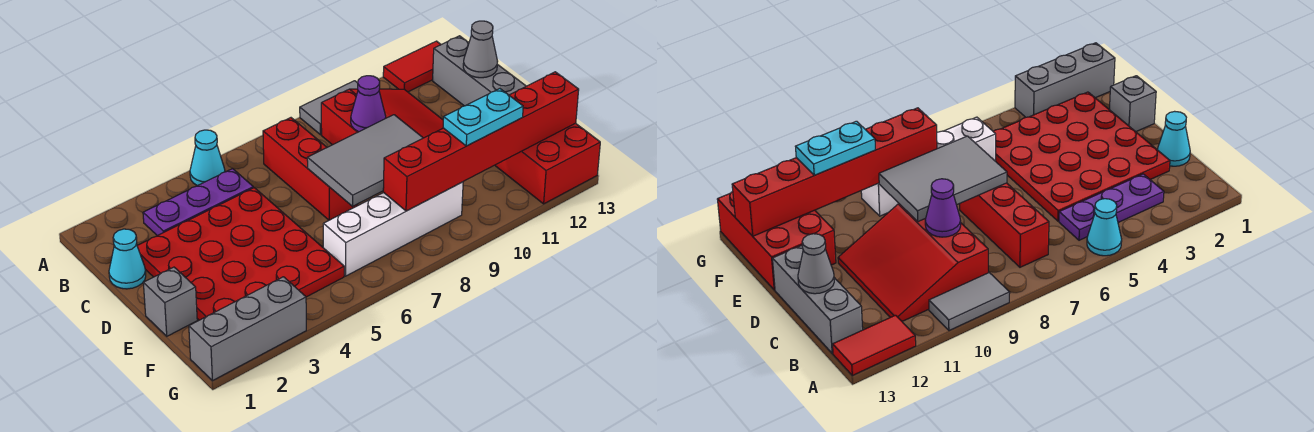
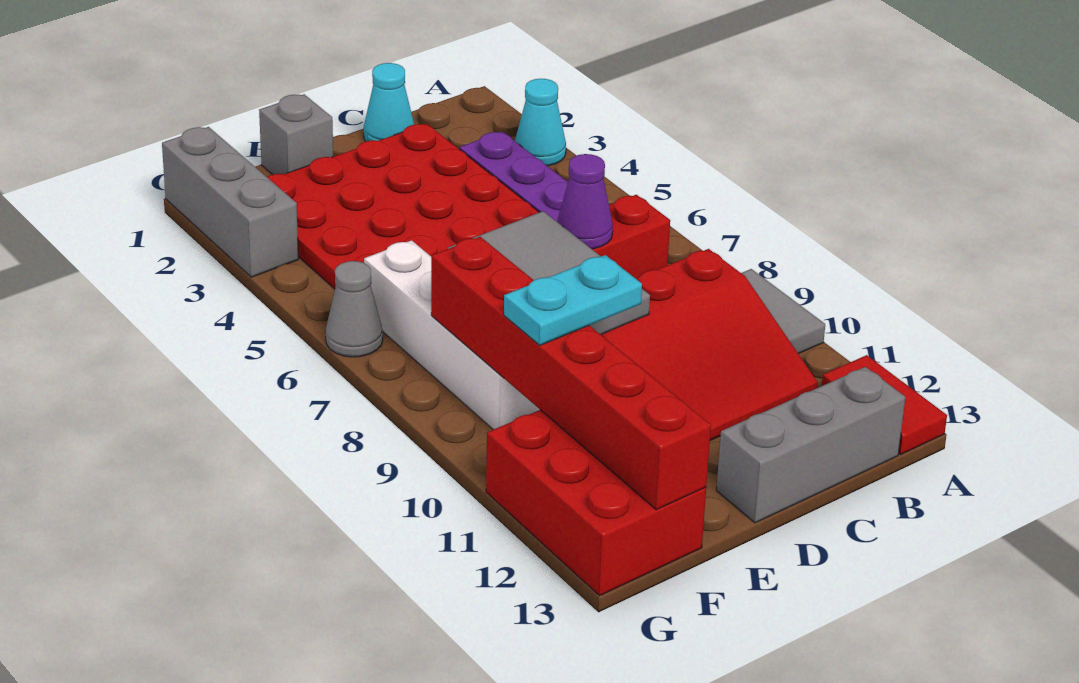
cyan cone A5 level 1 -> cyan cone A3 level 1
purple cone C9 level 2 -> purple cone C7 level 2
grey cone C13 level 2 -> grey cone G6 level 1
red brick E12:G13 level 1 -> red brick F11:G13 level 1
cyan plate F10:F11 level 3 -> cyan plate E10:F10 level 3

